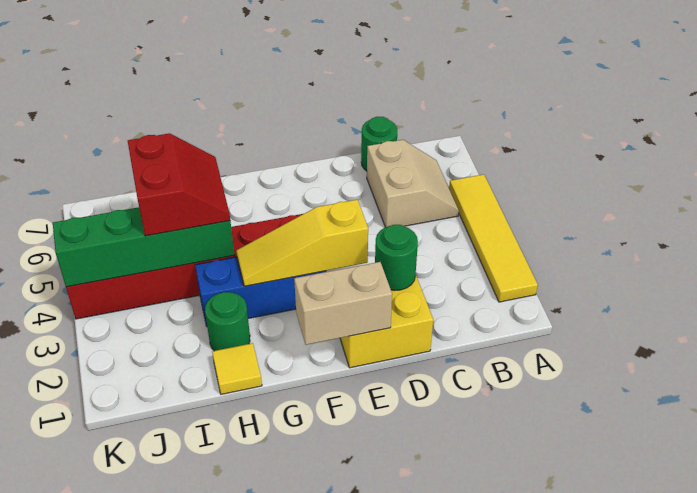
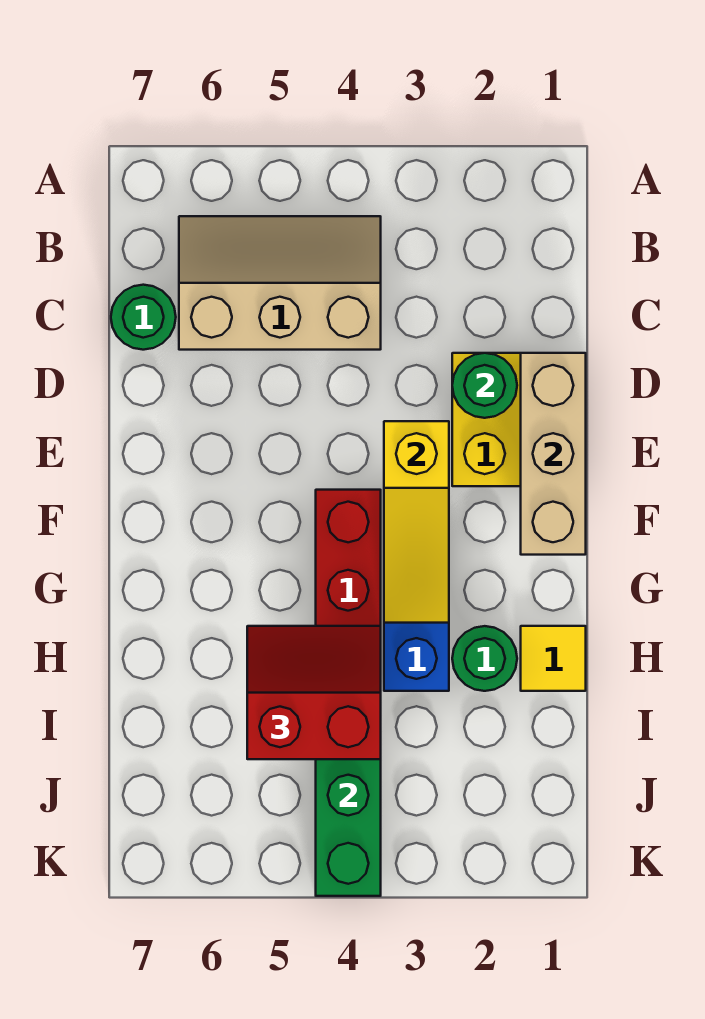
yellow tile A2:A5 level 1 -> none
tan slope B5:C6 level 1 top C -> tan slope B4:C6 level 1 top C
tan brick E1:F1 level 2 -> tan brick D1:F1 level 2

